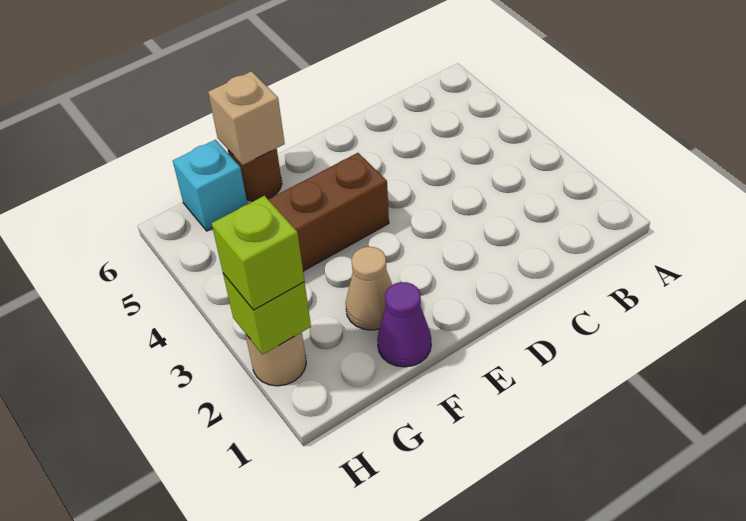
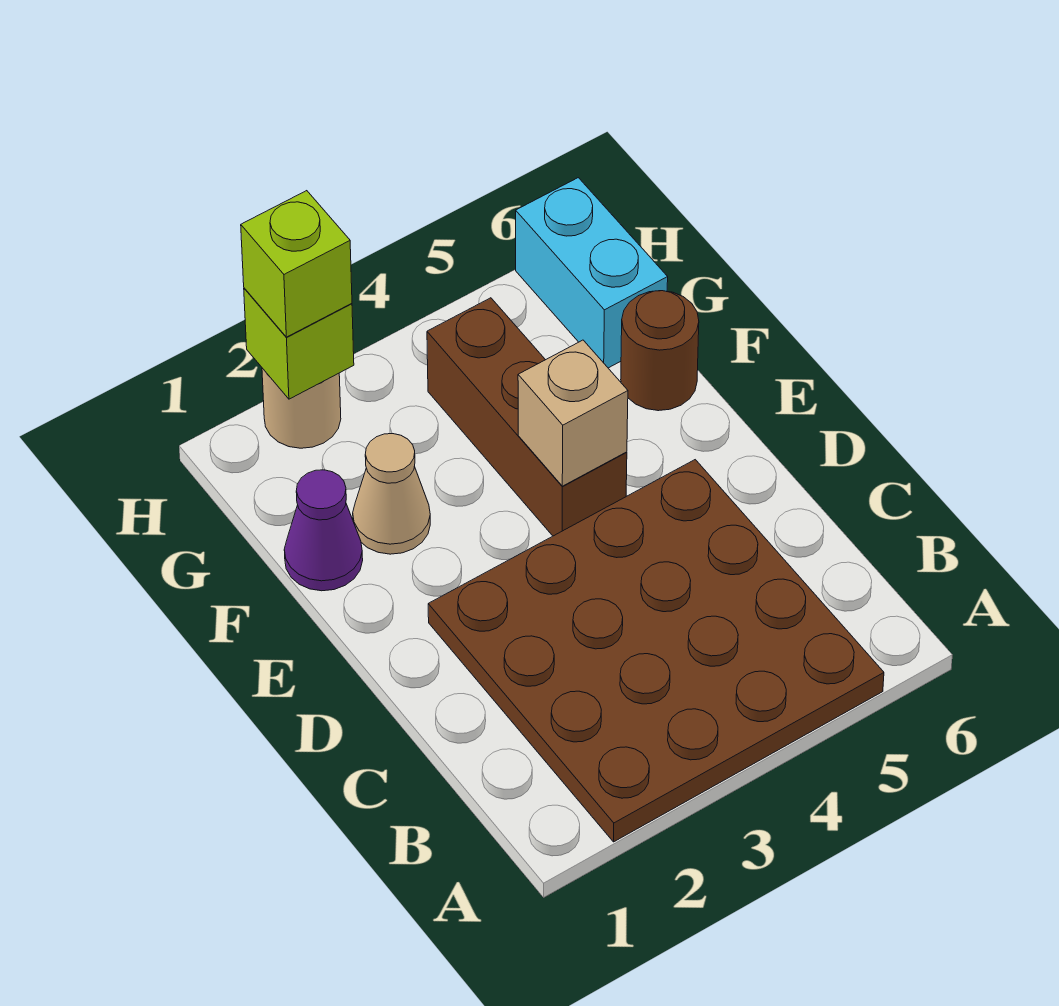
none -> brown plate A2:D5 level 1
tan brick F6 level 2 -> tan brick E4 level 2
cyan brick G6 level 1 -> cyan brick G6:H6 level 1

